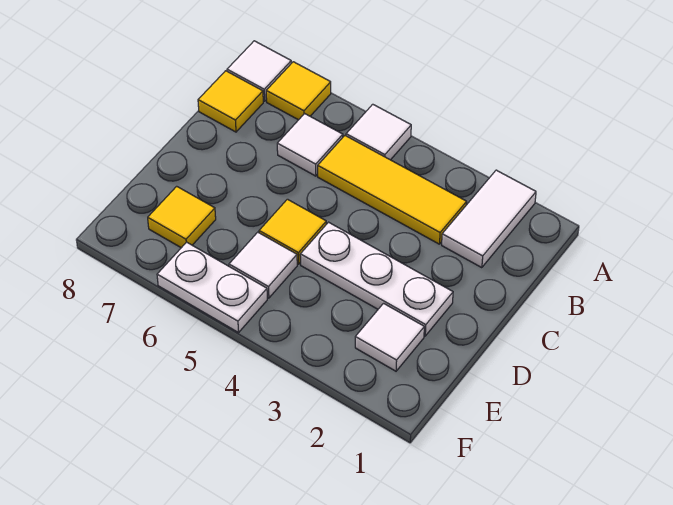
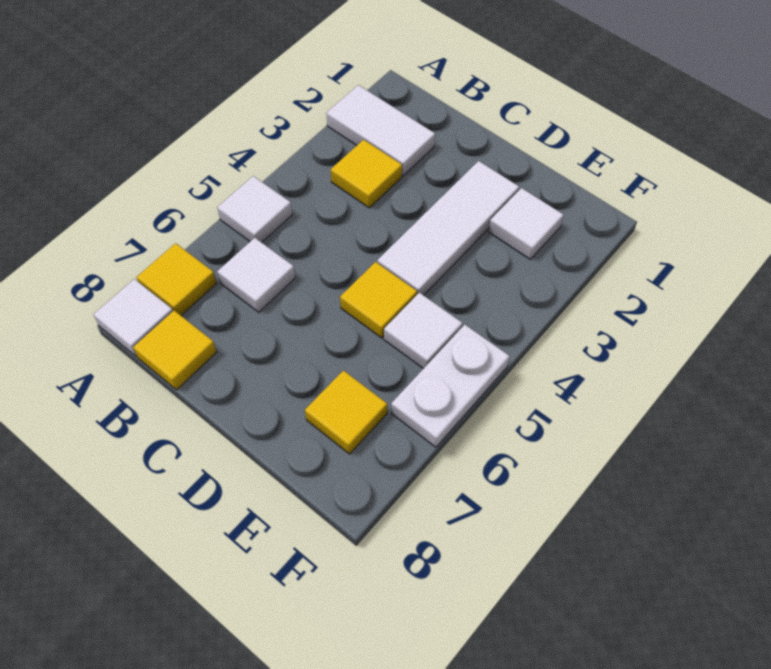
yellow tile B3:B5 level 1 -> yellow tile B3 level 1
white plate D2:D4 level 1 -> white tile D2:D4 level 1

